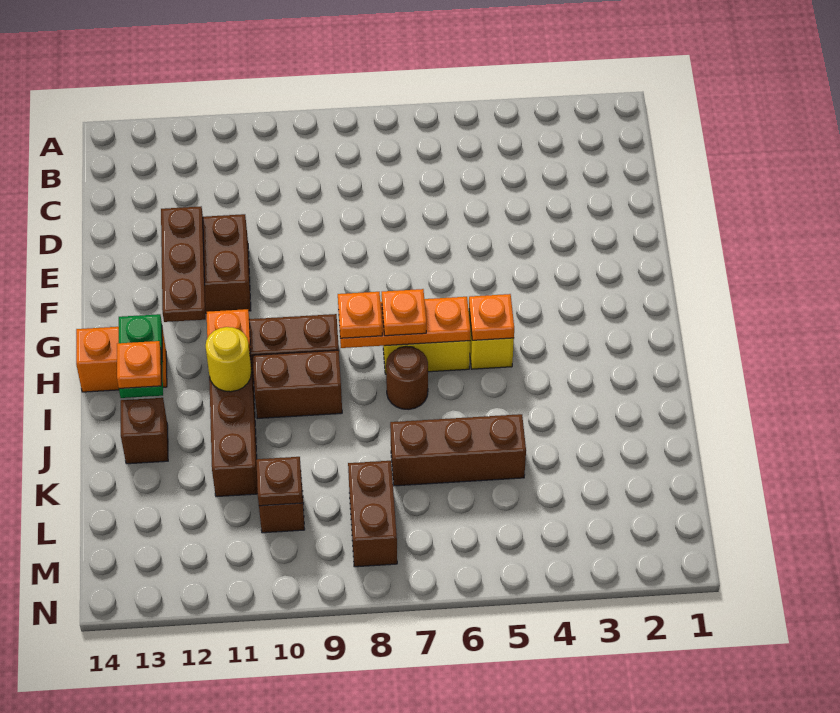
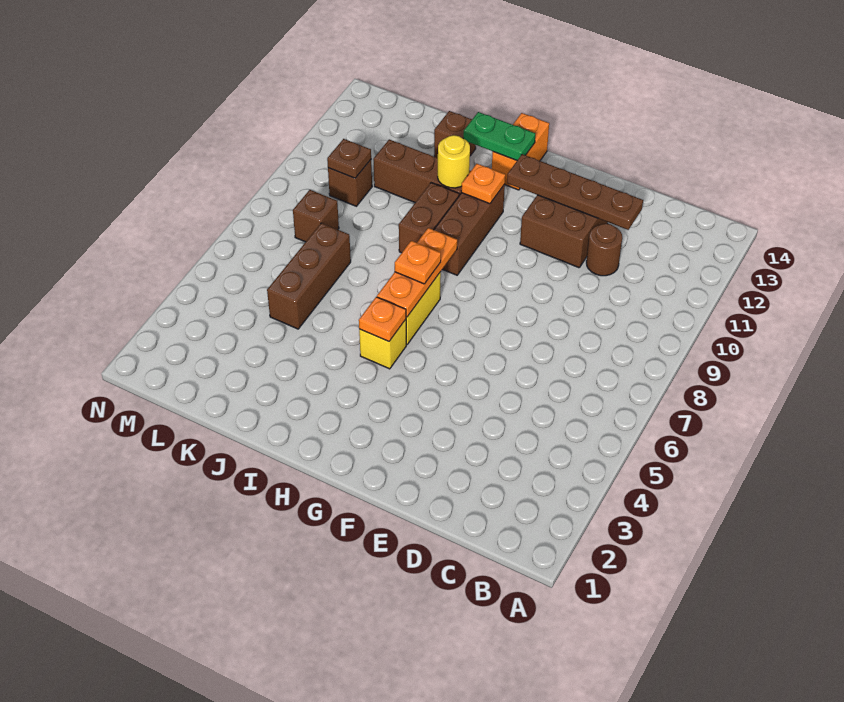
brown plate E12:G12 level 2 -> brown plate D12:G12 level 2
orange plate H8 level 3 -> none
brown round brick I7 level 1 -> brown round brick D11 level 1
orange plate I13 level 3 -> none
brown brick L8:M8 level 1 -> brown brick L8 level 1

